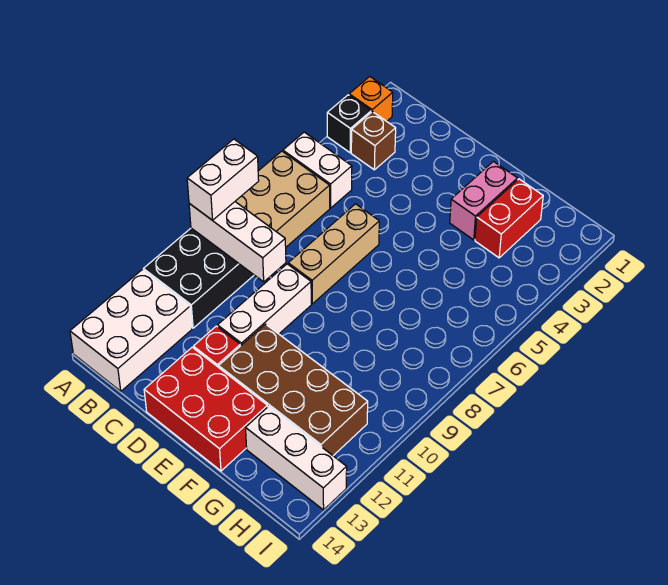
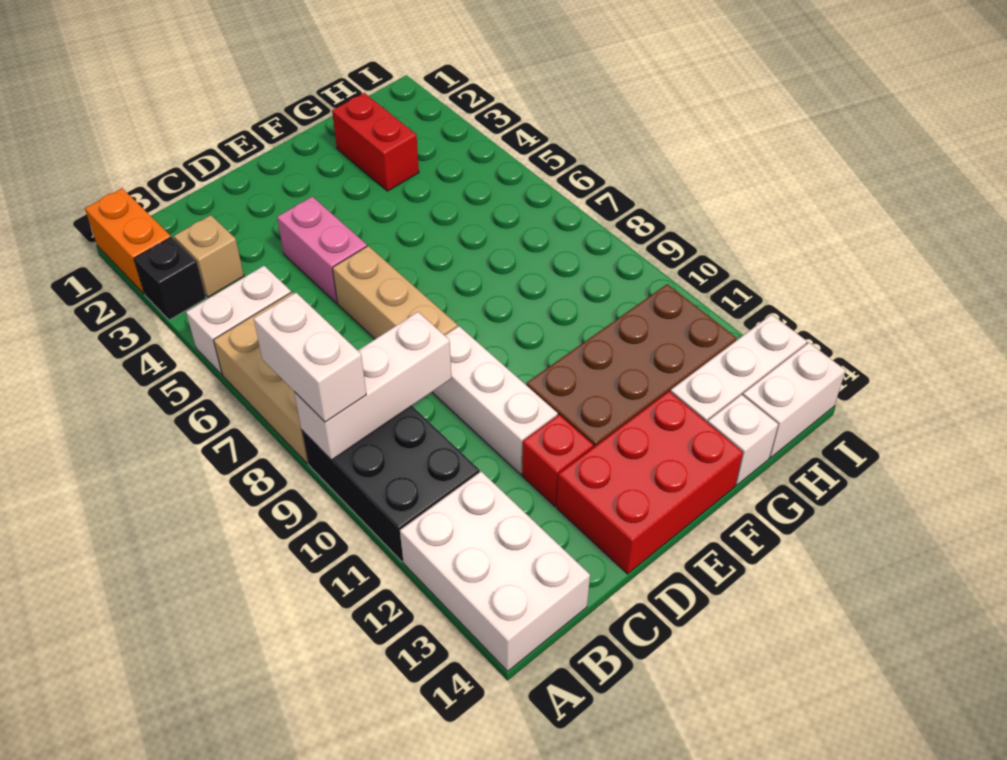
orange brick A2 level 1 -> orange brick A1:A2 level 1
brown brick B3 level 1 -> tan brick B3 level 1
pink brick F2:F3 level 1 -> pink brick D4:D5 level 1
none -> white brick G14 level 1
none -> white brick H14:I14 level 1

